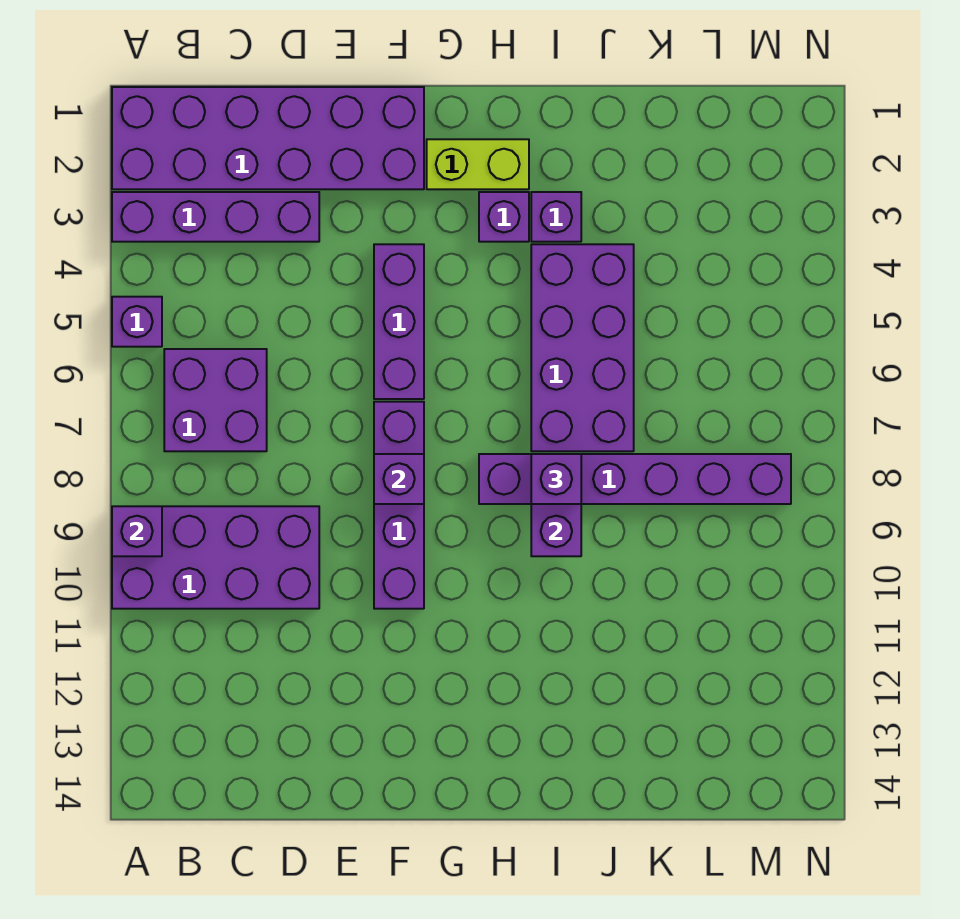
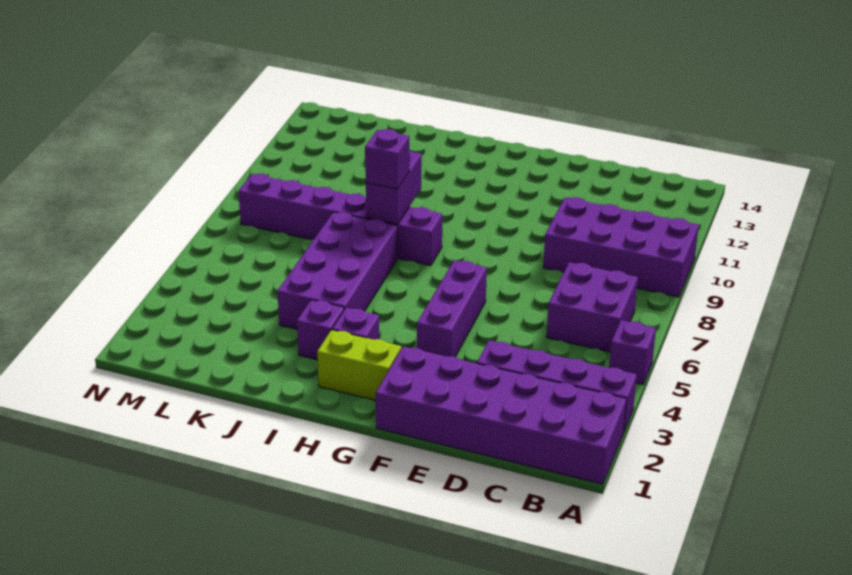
purple brick A9 level 2 -> none
purple brick F7:F10 level 1 -> none
purple brick F8 level 2 -> none

